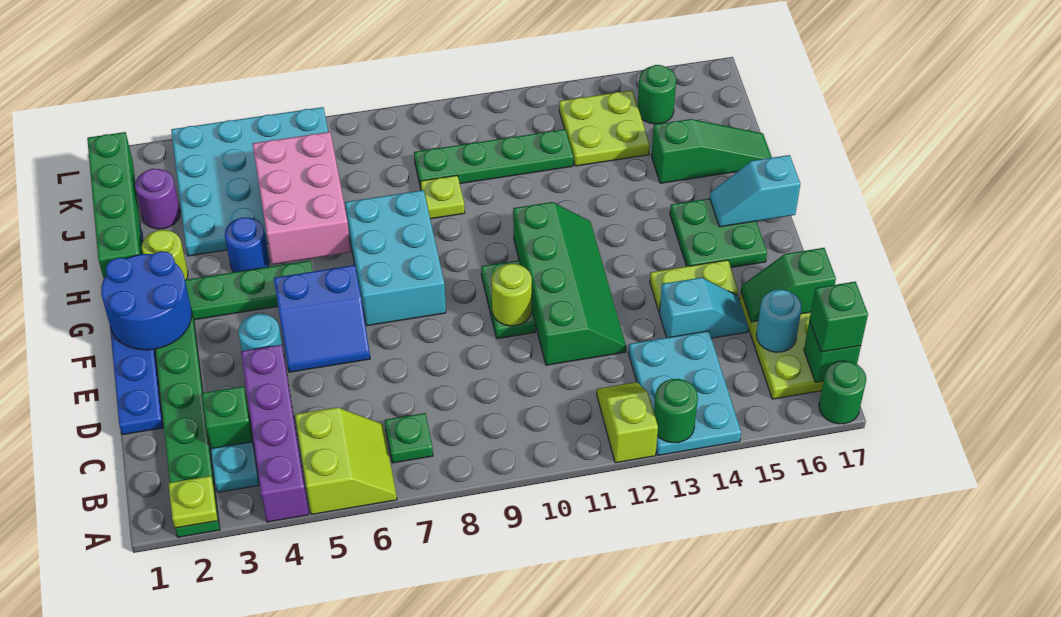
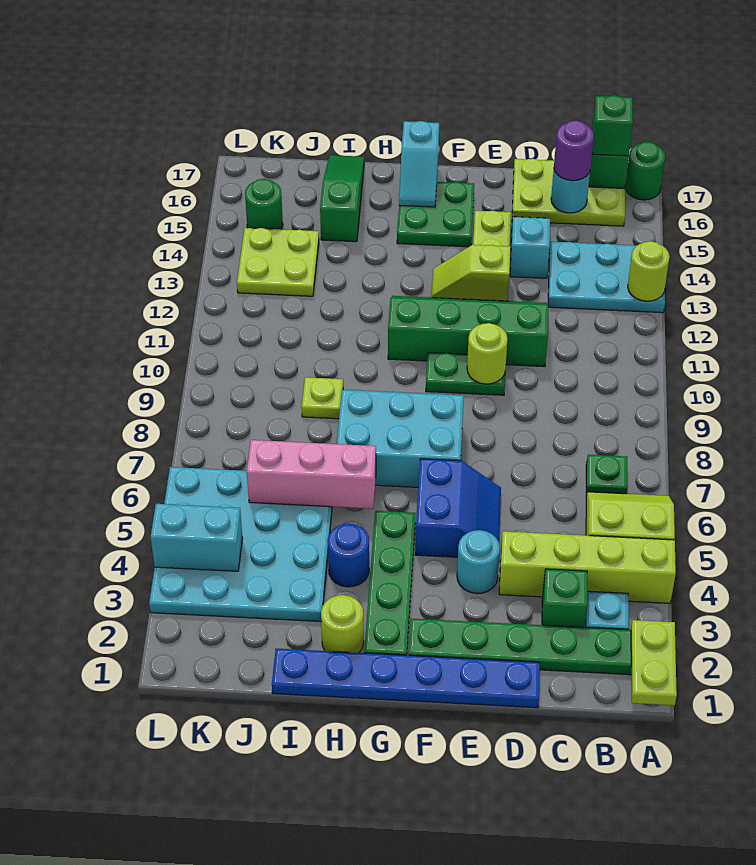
lime plate A2 level 2 -> lime plate A1:A2 level 2
purple brick A4:D4 level 1 -> lime brick A4:D4 level 1
lime slope A12:B12 level 1 top A -> lime slope E13:F13 level 1 top E
green round brick A13 level 2 -> lime round brick A13 level 2
green slope D16:D17 level 2 top 17 -> none
blue round brick F1:G2 level 2 -> none
green brick H1:K1 level 2 -> none
pink brick H5:J6 level 2 -> pink brick H6:J6 level 2
purple round brick J2 level 1 -> purple round brick C16 level 3
green plate J9:J12 level 1 -> none
none -> cyan brick K4:L4 level 2

